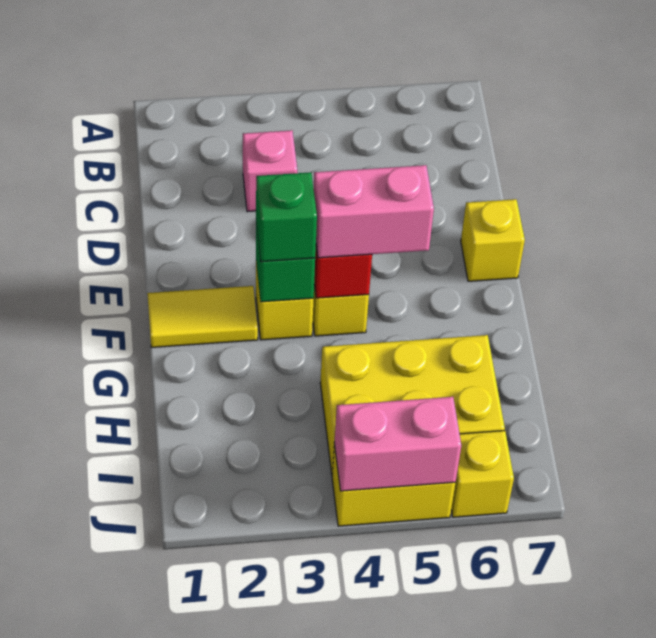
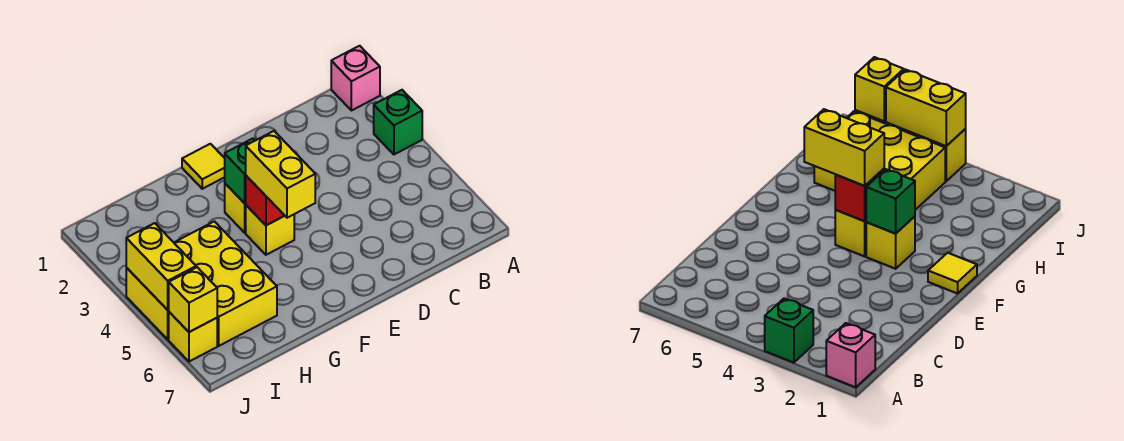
pink brick C3 level 1 -> pink brick A1 level 1
yellow brick E7 level 1 -> yellow brick J6 level 2
yellow tile F1:F2 level 1 -> yellow tile F1 level 1
green brick F3 level 3 -> green brick A3 level 1
pink brick F4:F5 level 3 -> yellow brick F4:F5 level 3
pink brick J4:J5 level 2 -> yellow brick J4:J5 level 2

